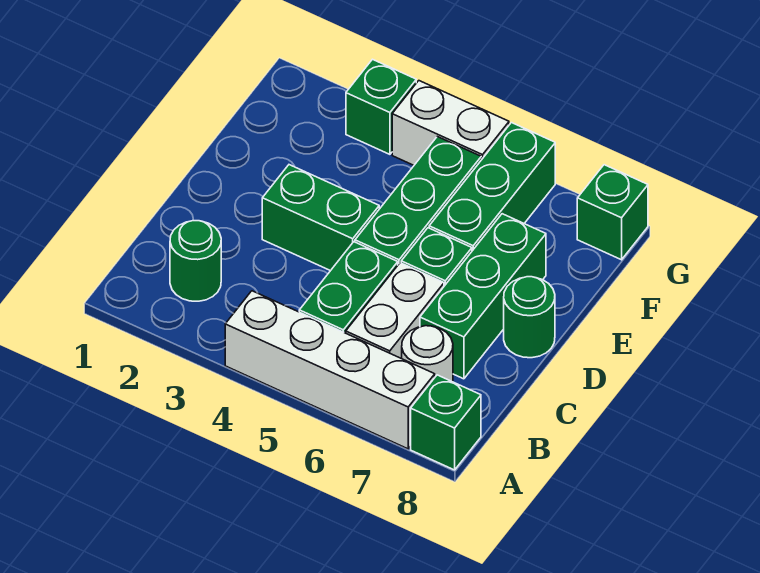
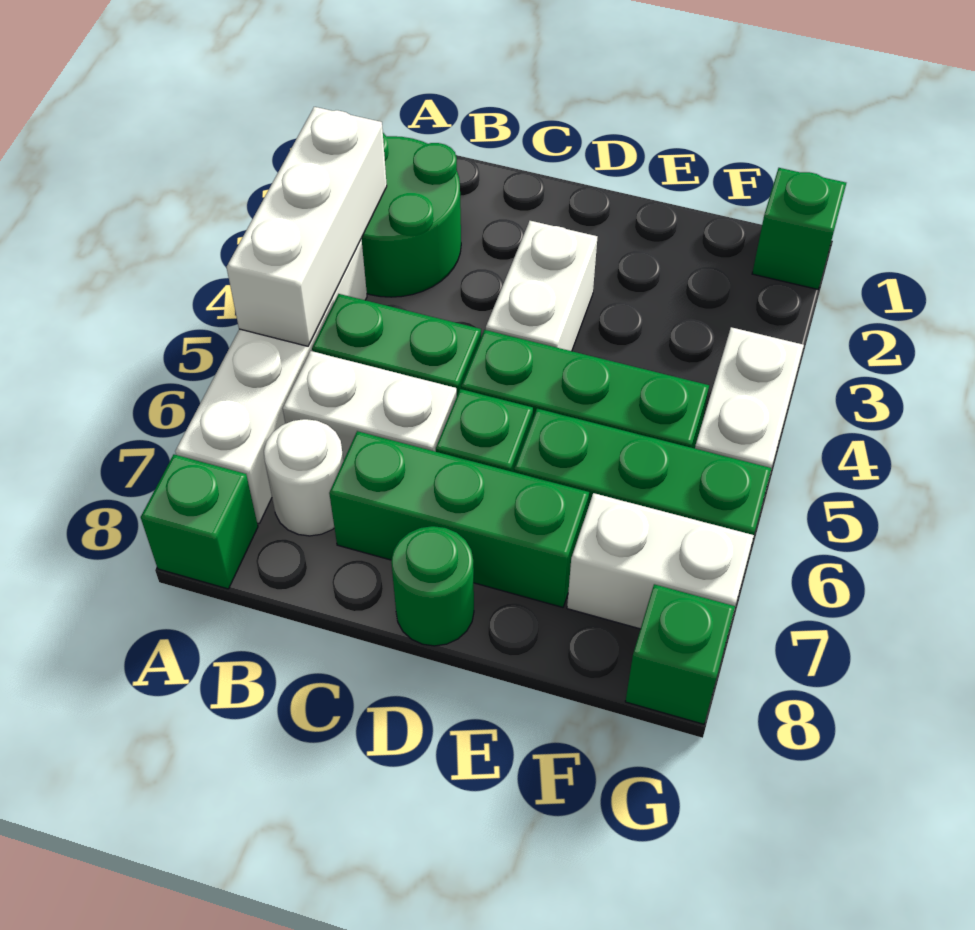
none -> white brick A3:A5 level 2
green round brick B2 level 1 -> green round brick A2:B3 level 1
green brick D3:D4 level 1 -> white brick D3:D4 level 1
none -> white brick F7:G7 level 1
green brick G3 level 1 -> green brick G1 level 1

